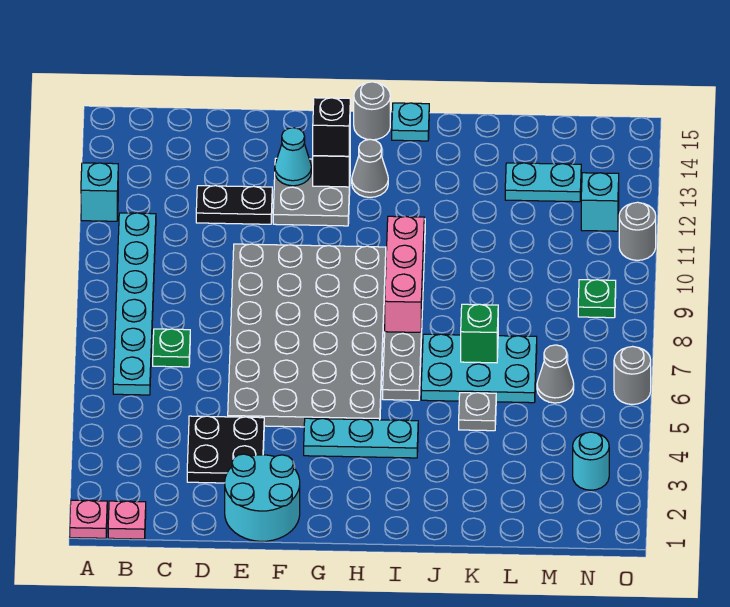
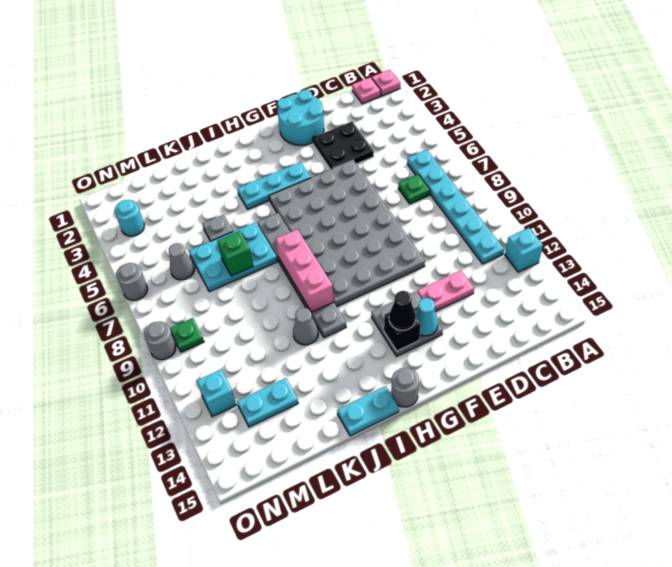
black plate D12:E12 level 1 -> pink plate D12:E12 level 1
black brick G13 level 3 -> black cone G13 level 3
grey cone H13 level 1 -> grey cone J11 level 1
cyan plate I15 level 1 -> cyan plate I15:J15 level 1
grey round brick O11 level 1 -> grey round brick O9 level 1

